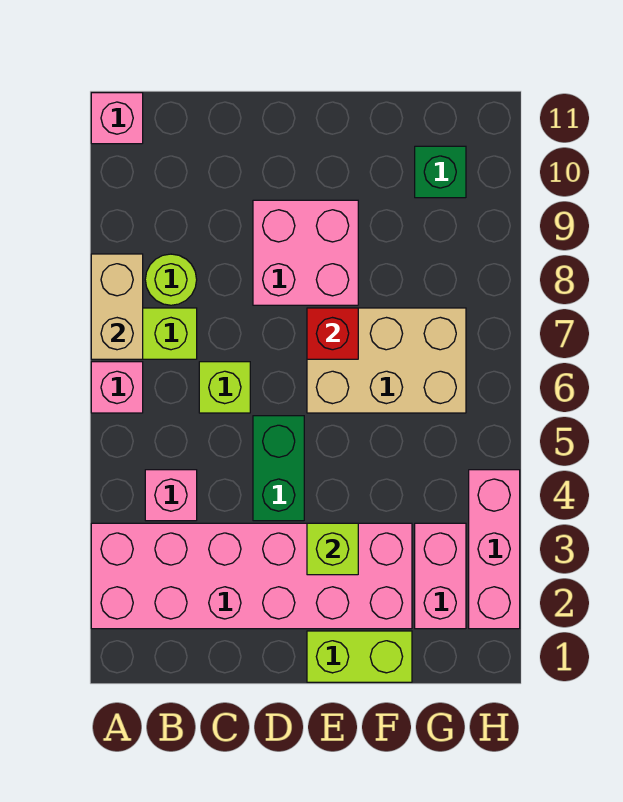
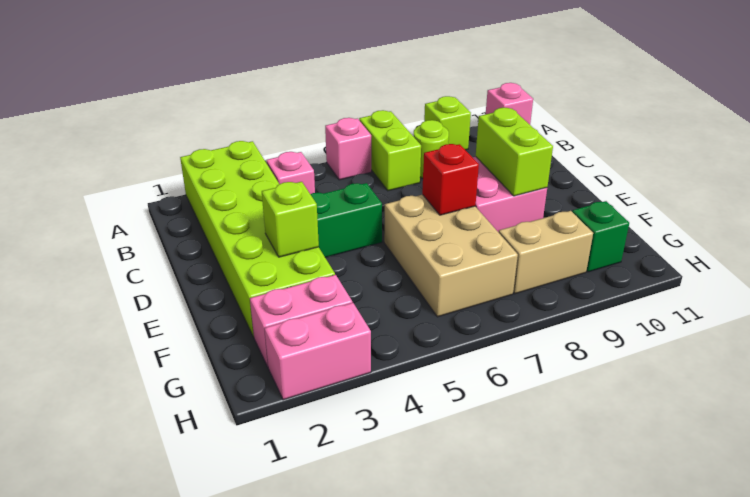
pink brick A2:F3 level 1 -> lime brick A2:F3 level 1
tan brick A7:A8 level 2 -> tan brick G8:G9 level 1
lime brick C6 level 1 -> lime brick A9 level 1
lime brick E1:F1 level 1 -> lime brick D9:E9 level 2
pink brick H2:H4 level 1 -> pink brick H2:H3 level 1

